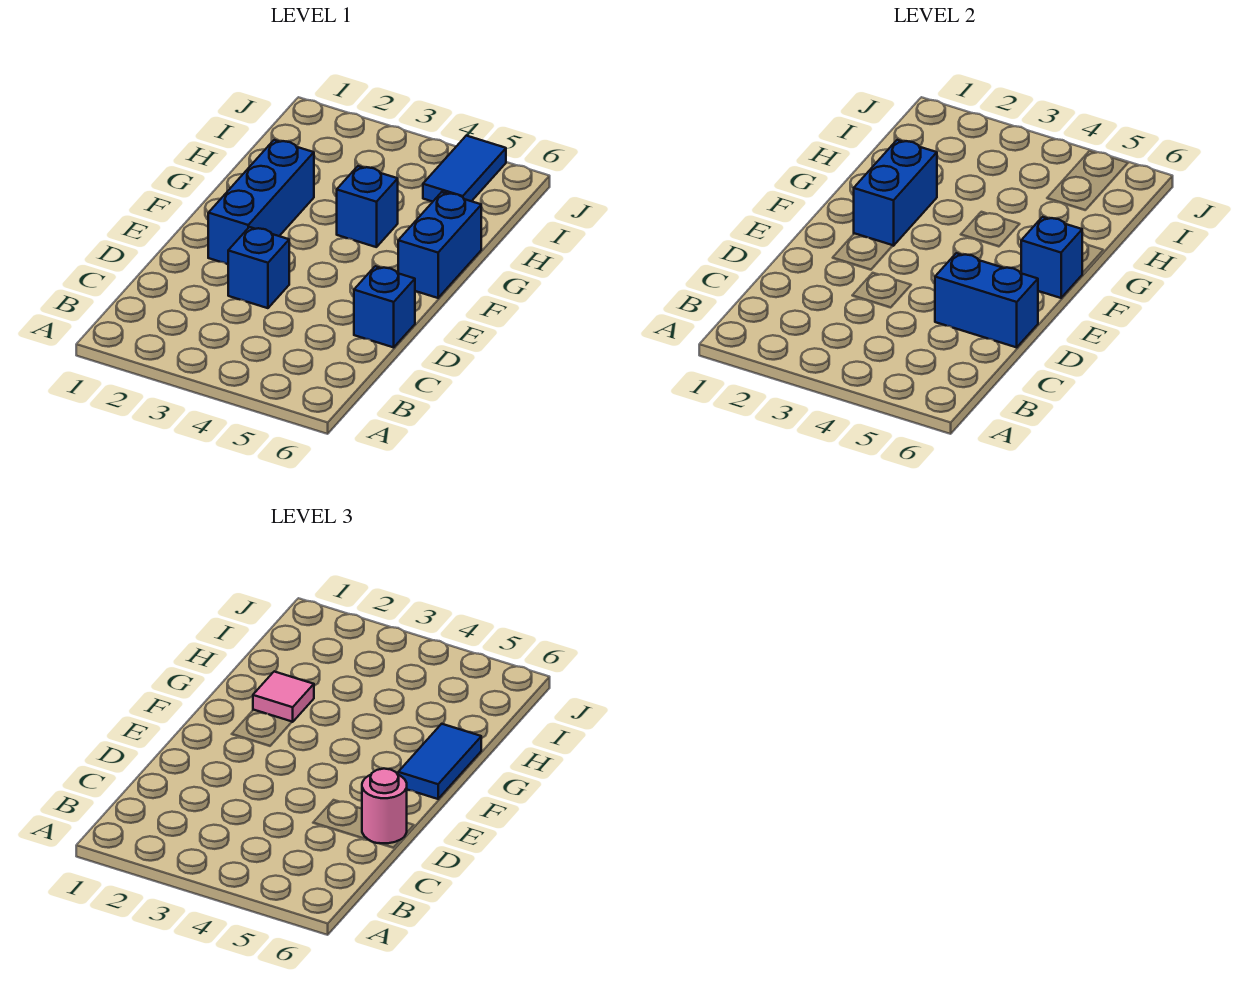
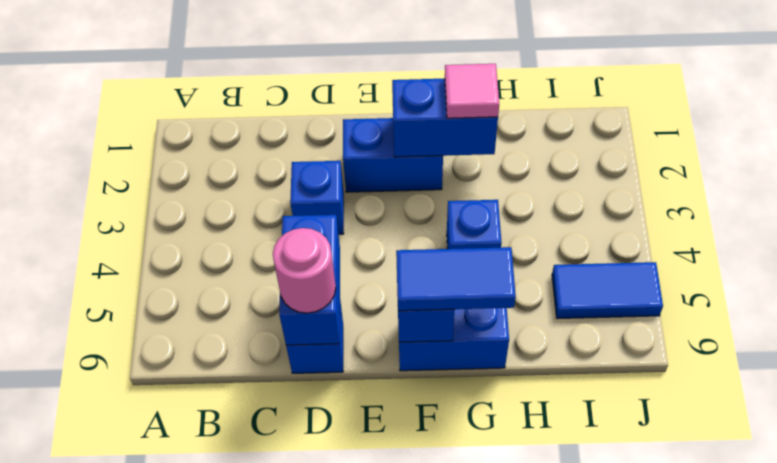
blue brick E2:G2 level 1 -> blue brick E2:F2 level 1

